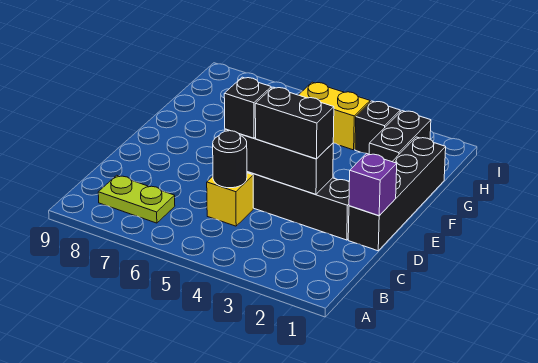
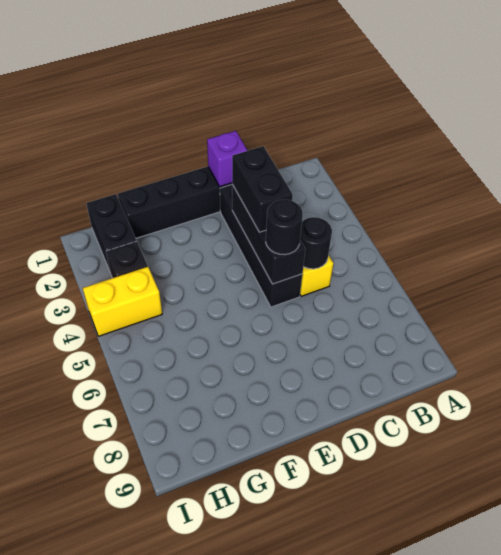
lime plate B7:B8 level 1 -> none
black brick D5 level 3 -> black round brick D5 level 3
black brick G2:H2 level 1 -> black brick H1:H2 level 1
yellow brick H4:H5 level 1 -> yellow brick H4:I4 level 1

